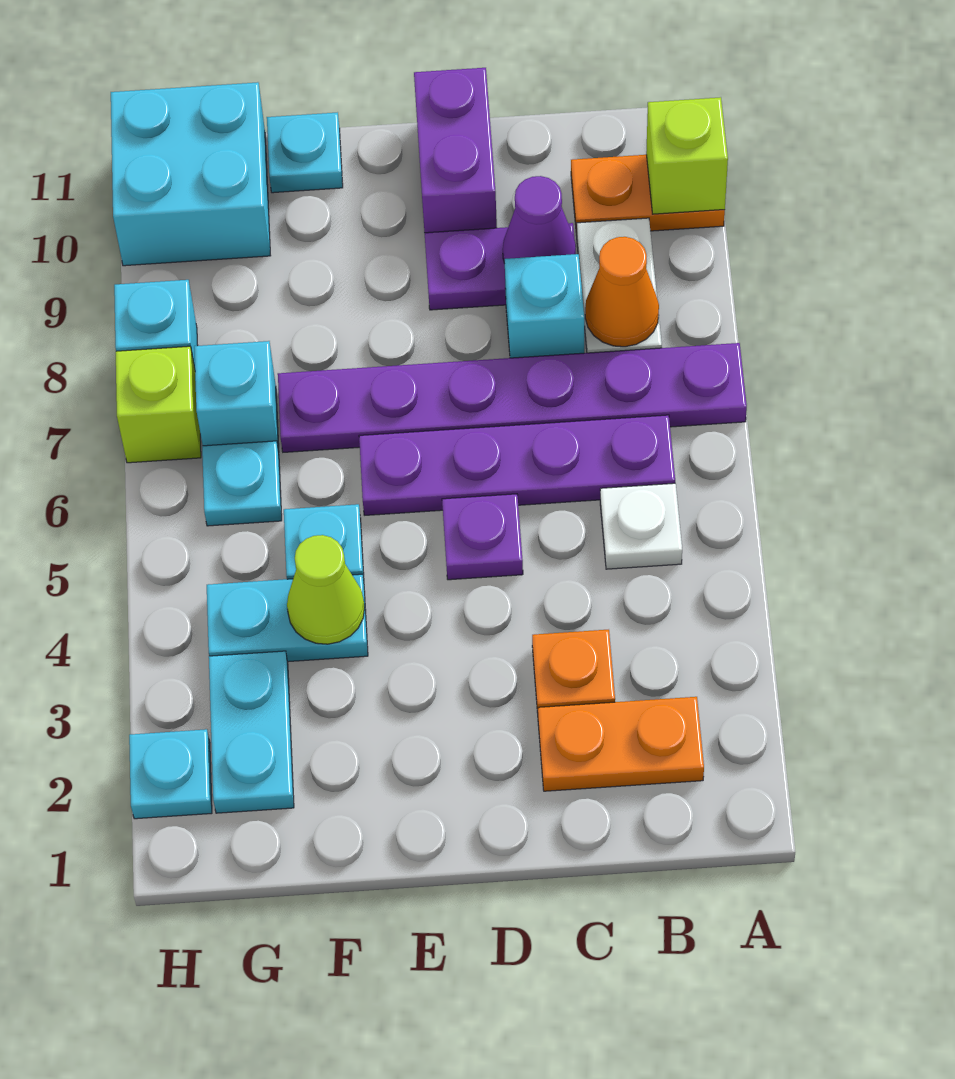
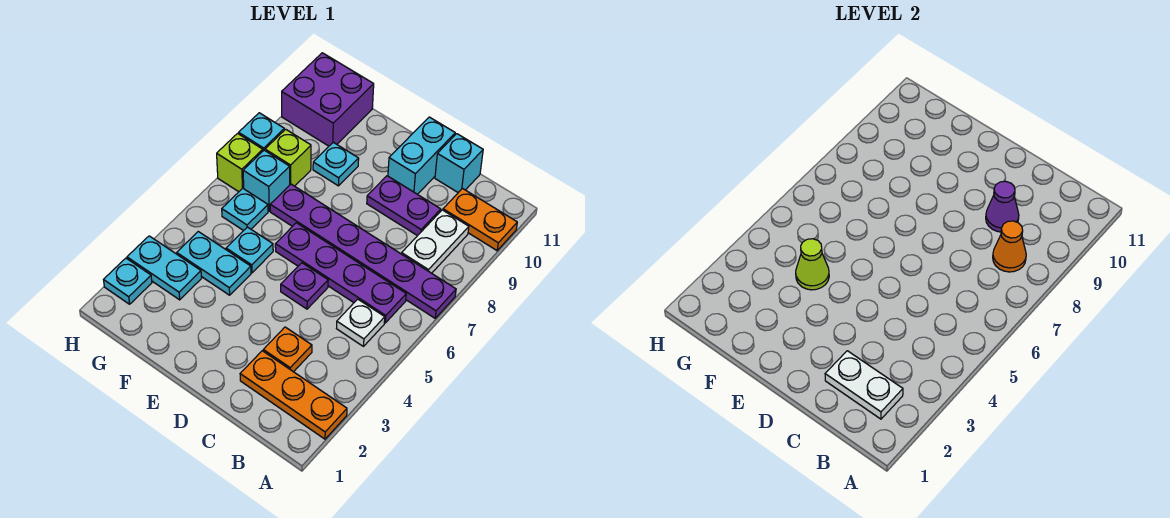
lime brick A10 level 2 -> lime brick G8 level 1
orange plate B2:C2 level 1 -> orange plate A2:C2 level 1
none -> white plate B2:C2 level 2
cyan brick C8 level 1 -> cyan brick C11 level 1
purple brick D10:D11 level 1 -> cyan brick D10:D11 level 1
cyan plate F11 level 1 -> cyan plate F9 level 1
cyan plate G2:G3 level 1 -> cyan plate G3:H3 level 1
cyan brick G10:H11 level 1 -> purple brick G10:H11 level 1

